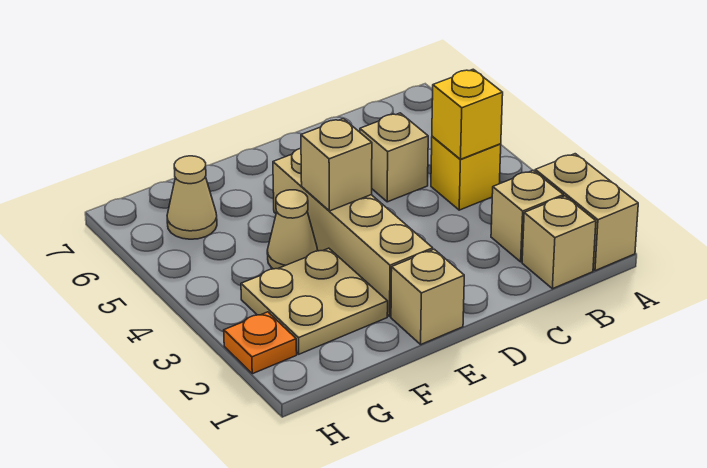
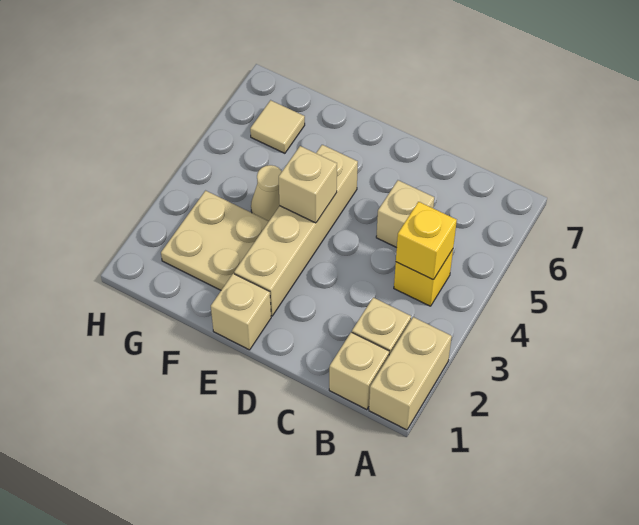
tan cone G6 level 1 -> tan tile G6 level 1
orange plate H2 level 1 -> none

